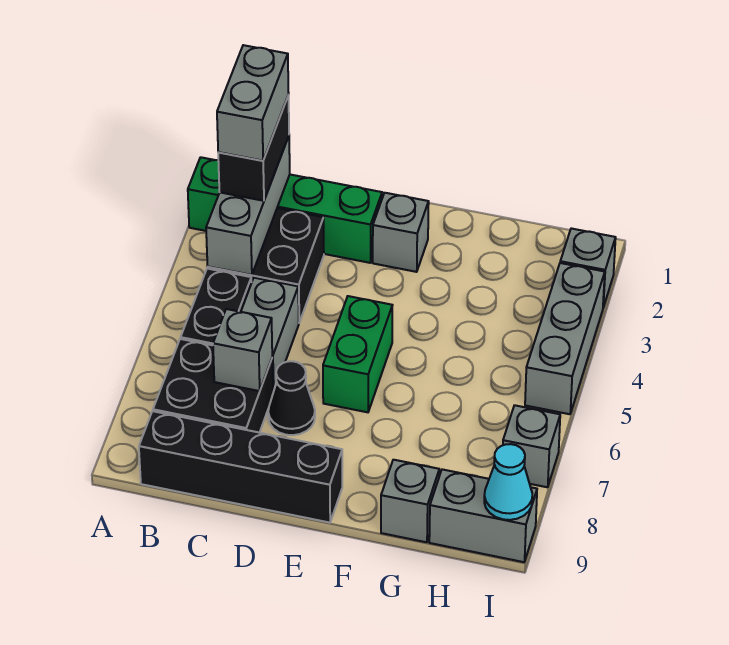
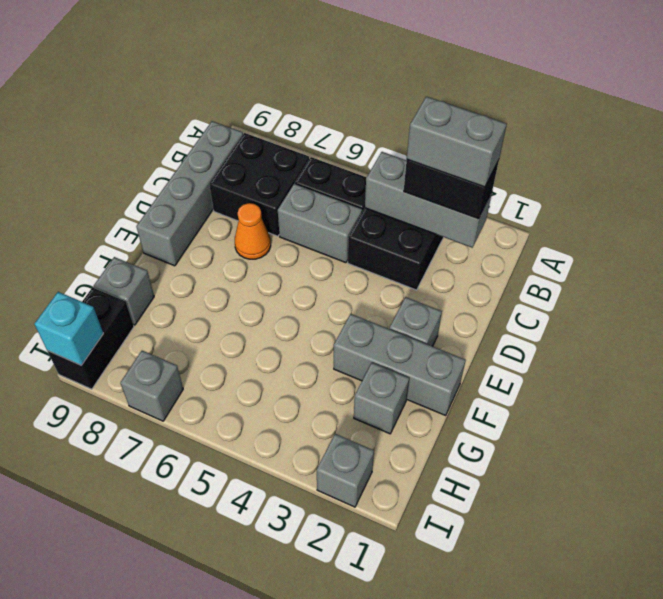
green brick A2:D2 level 1 -> none
black brick B9:E9 level 1 -> grey brick B9:E9 level 1
grey brick C7 level 2 -> grey brick G2 level 1
black cone D7 level 1 -> orange cone D7 level 1
green brick E5:E6 level 1 -> none
grey brick H9:I9 level 1 -> black brick H9:I9 level 1
grey brick I3:I5 level 1 -> grey brick F1:F3 level 1
cyan cone I9 level 2 -> cyan brick I9 level 2

